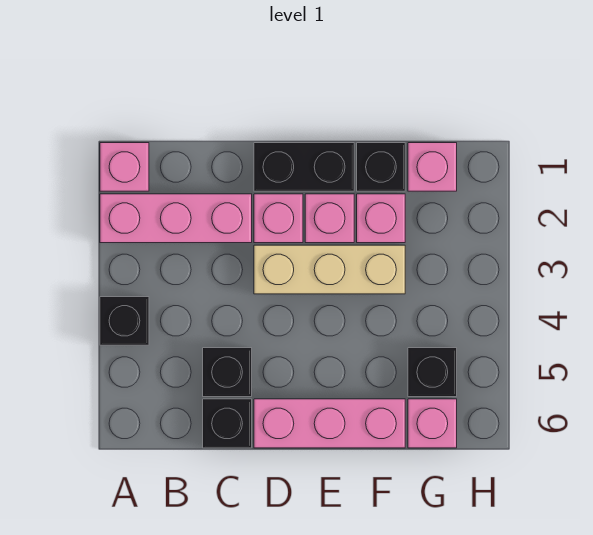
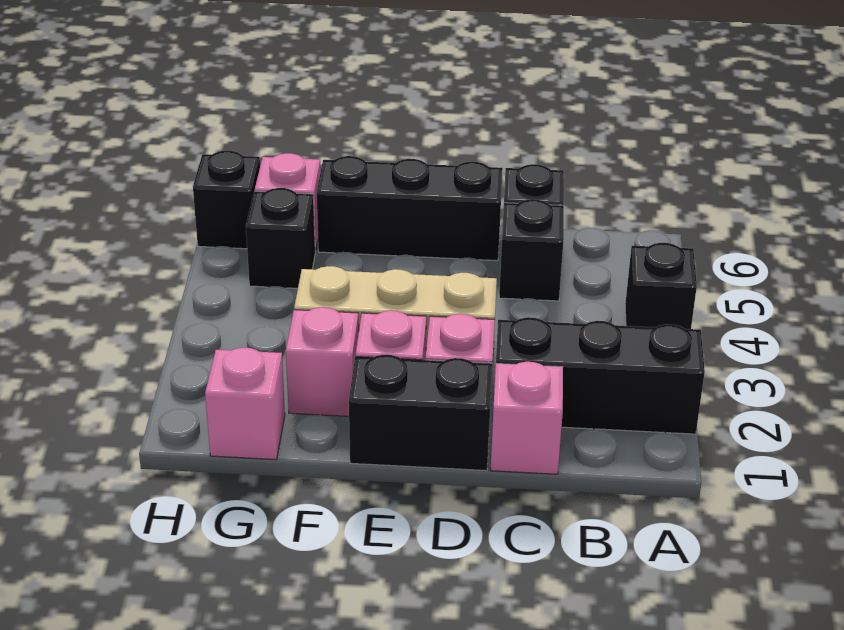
pink brick A1 level 1 -> pink brick C1 level 1
pink brick A2:C2 level 1 -> black brick A2:C2 level 1
pink brick D6:F6 level 1 -> black brick D6:F6 level 1
black brick F1 level 1 -> black brick H6 level 1

